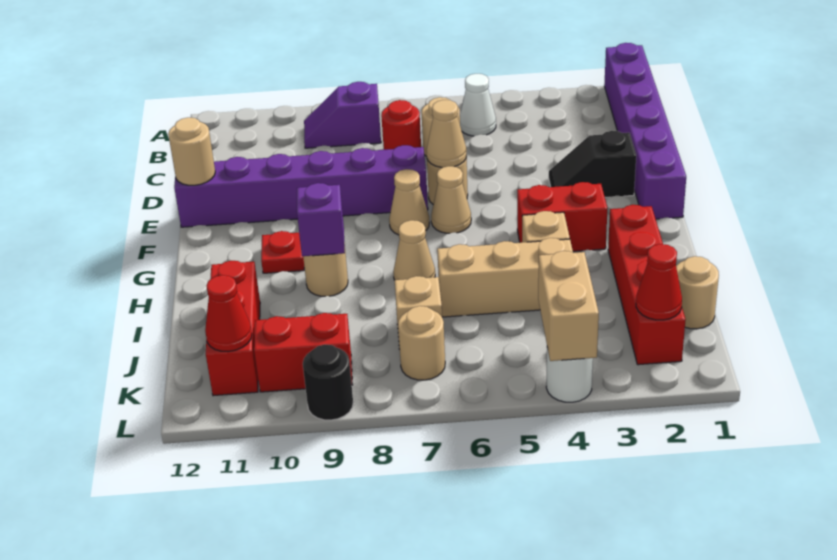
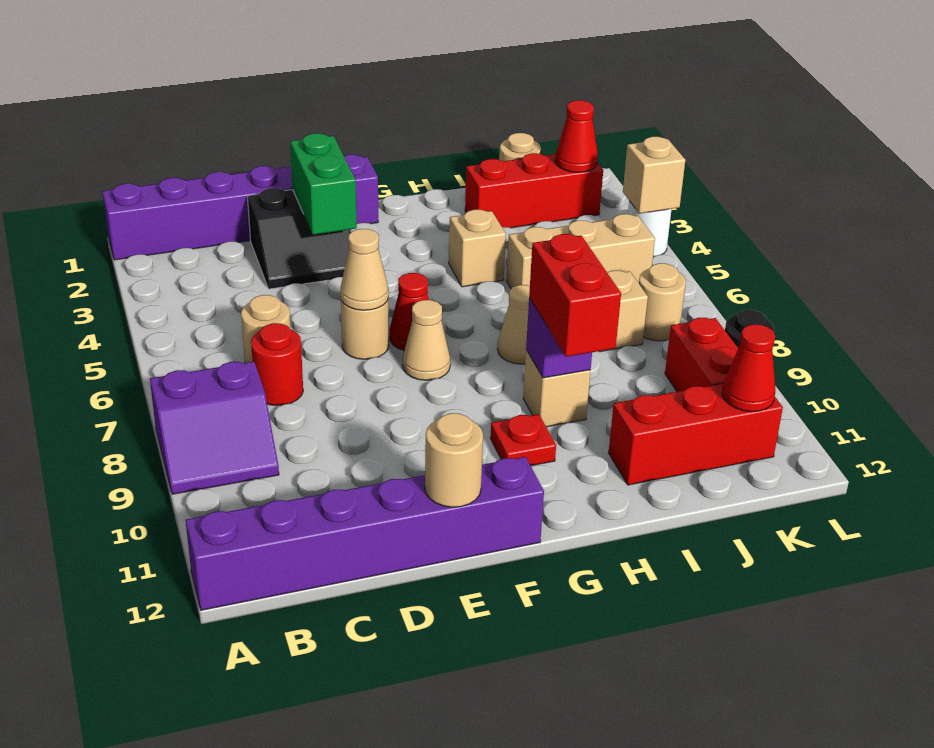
white cone B5 level 1 -> none
purple slope B8:B9 level 1 top 8 -> purple slope A8:B9 level 1 top 8
black slope E2:E3 level 1 top 2 -> black slope D2:E3 level 1 top 2
none -> green brick E2:E3 level 2
purple brick E7:E12 level 1 -> purple brick A12:F12 level 1
tan cone F6 level 1 -> red cone F6 level 1
red brick G3:G4 level 1 -> red brick H9:H10 level 3
red brick H2:K2 level 1 -> red brick I2:K2 level 1
tan round brick H9 level 1 -> tan brick H9 level 1
tan brick I4:I6 level 1 -> tan brick I5:K5 level 1
tan brick K4:L4 level 2 -> tan brick L4 level 2

